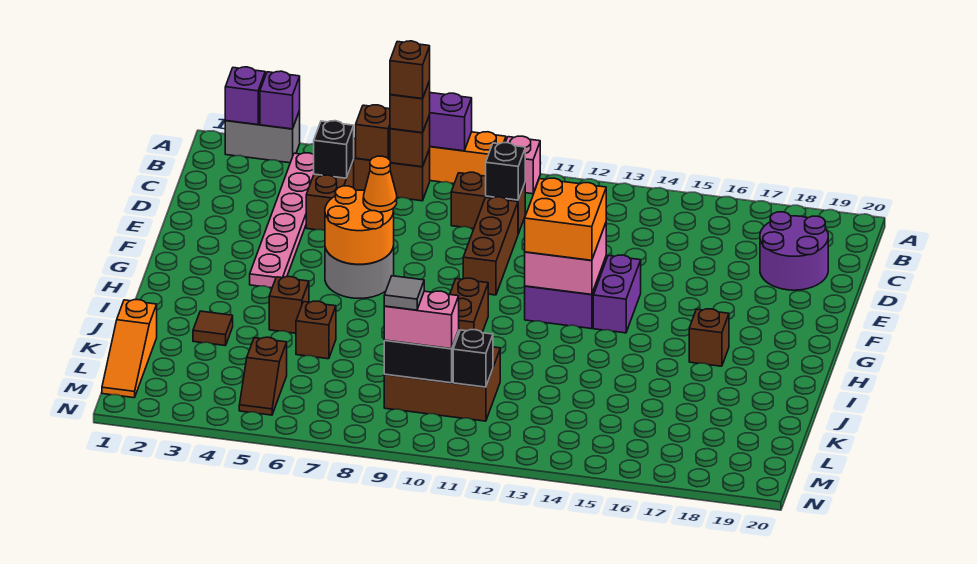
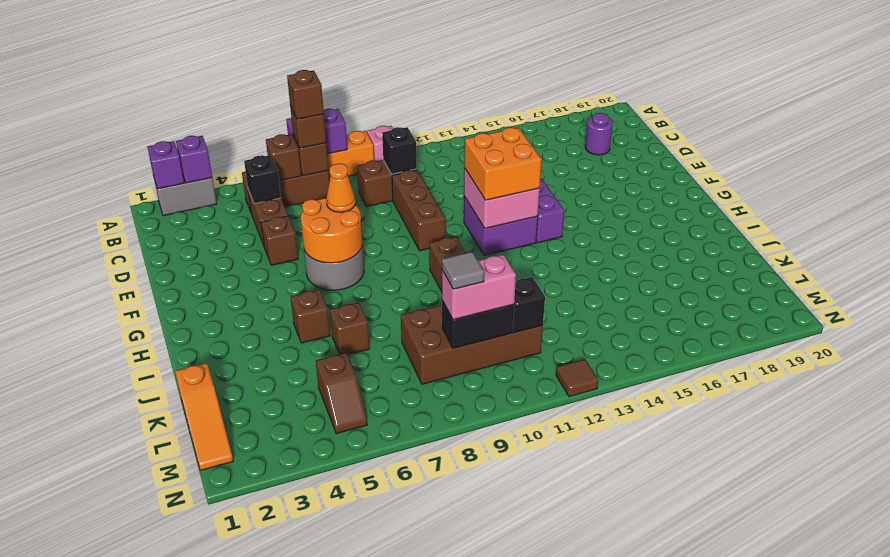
pink plate B4:G4 level 1 -> none
purple round brick C18:D19 level 1 -> purple round brick C18 level 1
brown brick H17 level 1 -> brown brick E5 level 1
brown tile J3 level 1 -> brown tile N12 level 1
brown brick K9:L11 level 1 -> brown brick K8:L11 level 1

